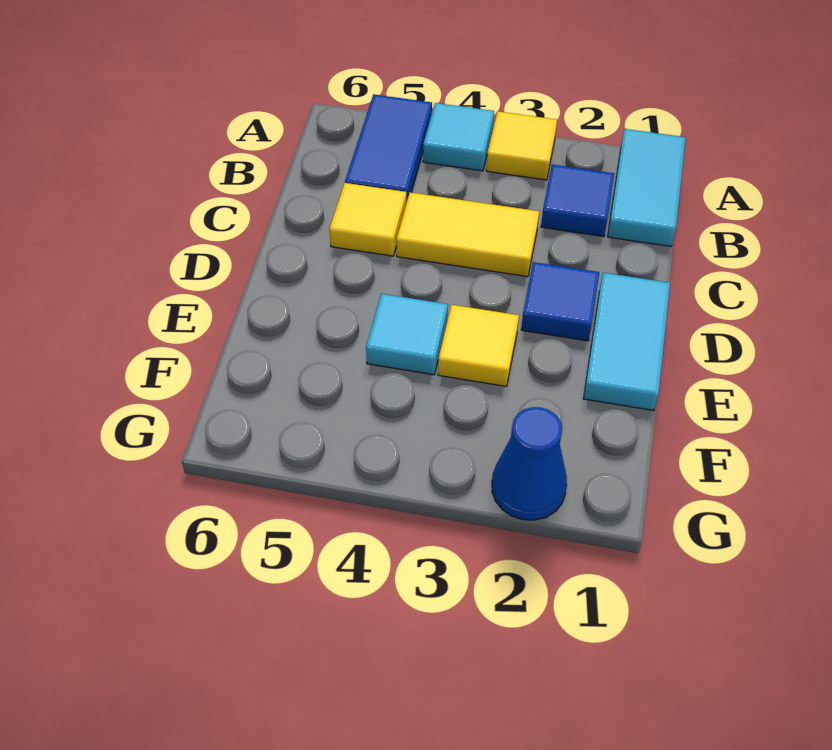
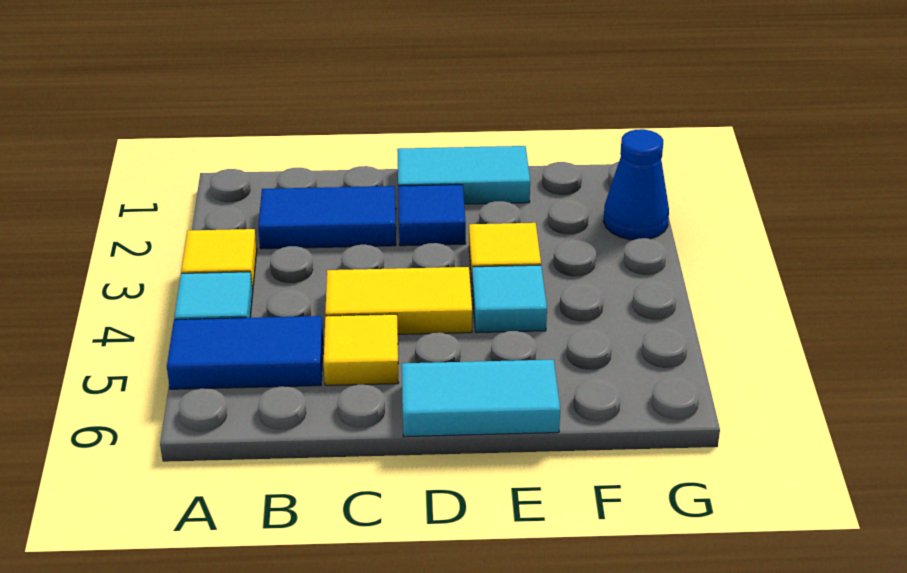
cyan tile A1:B1 level 1 -> cyan tile D6:E6 level 1
blue tile B2 level 1 -> blue tile B2:C2 level 1
yellow tile C3:C4 level 1 -> yellow tile C4:D4 level 1

